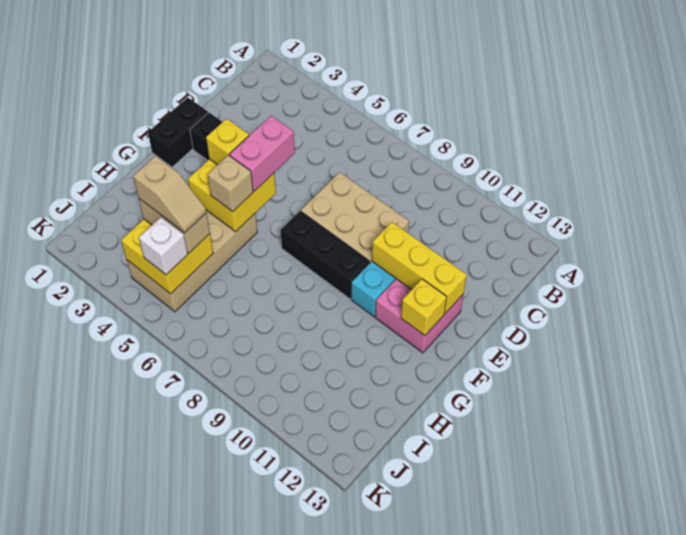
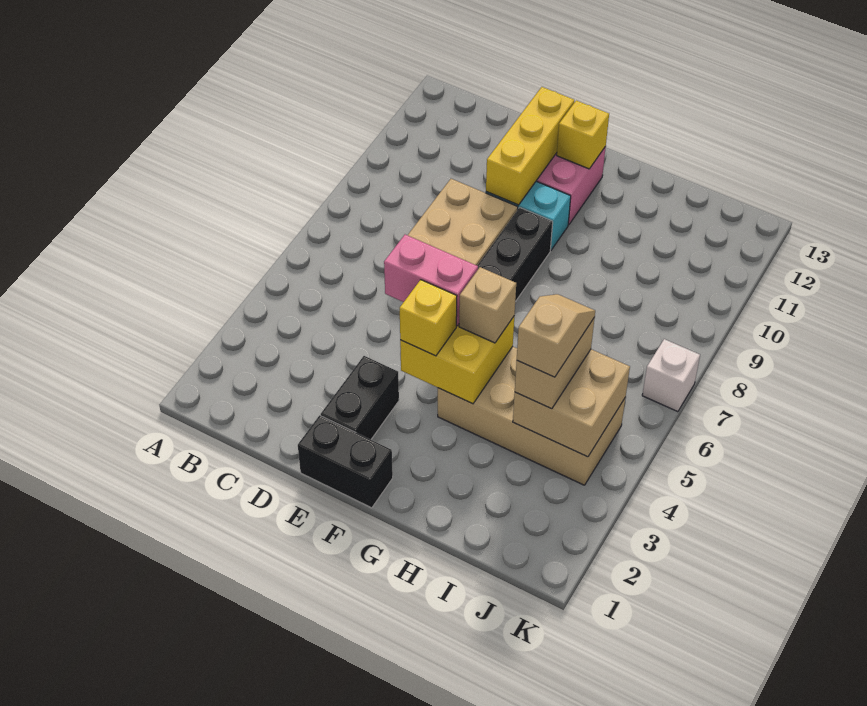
yellow brick I4:J5 level 2 -> tan brick I4:J5 level 2
white brick J5 level 3 -> white brick K7 level 1

